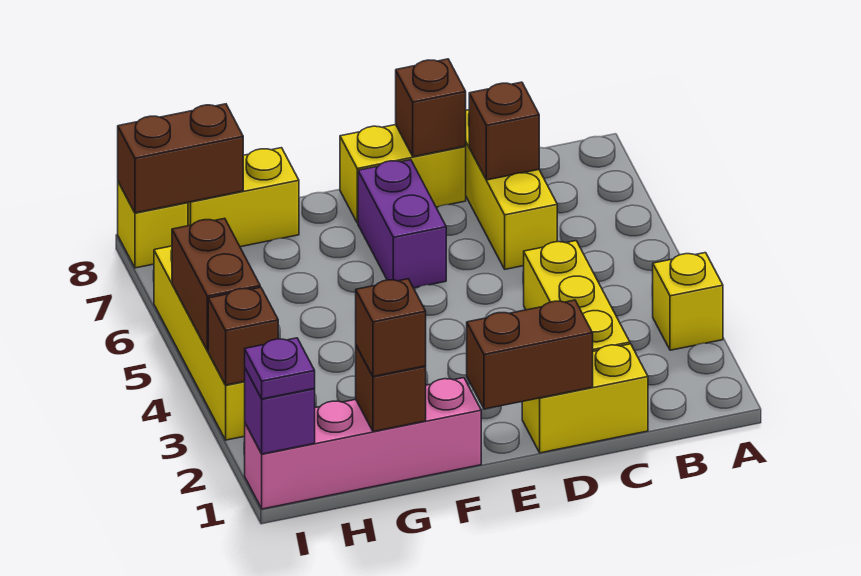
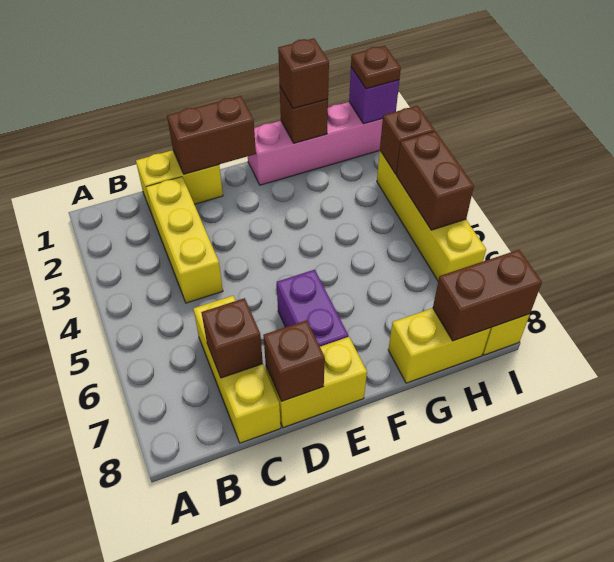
yellow brick A3 level 1 -> none
purple plate I1 level 3 -> brown plate I1 level 3

